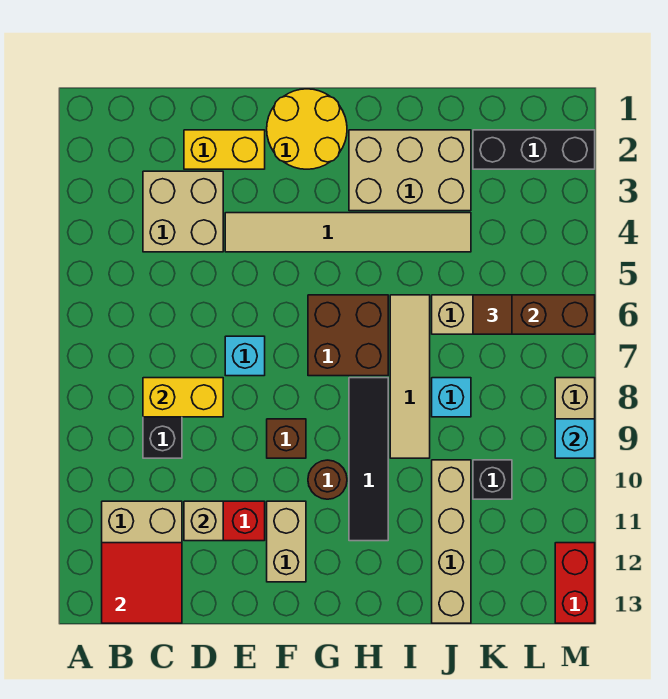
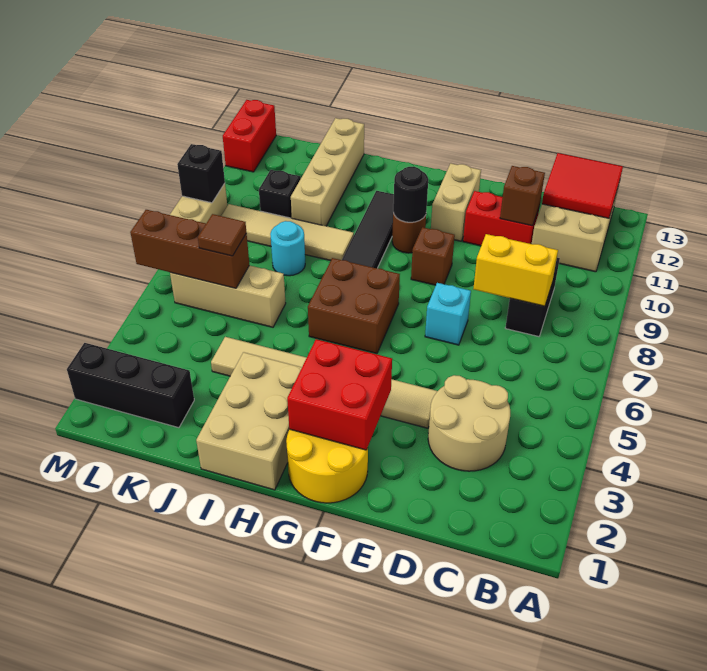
tan brick C3:D4 level 1 -> tan round brick C3:D4 level 1
yellow brick D2:E2 level 1 -> none
tan brick D11 level 2 -> brown brick D11 level 2
none -> red brick F2:G3 level 2
none -> black round brick G10 level 2
tan brick H2:J3 level 1 -> tan brick H1:I3 level 1
tan tile I6:I9 level 1 -> tan tile I9:L9 level 1
cyan brick J8 level 1 -> cyan round brick J8 level 1
cyan brick M9 level 2 -> black brick M9 level 2

